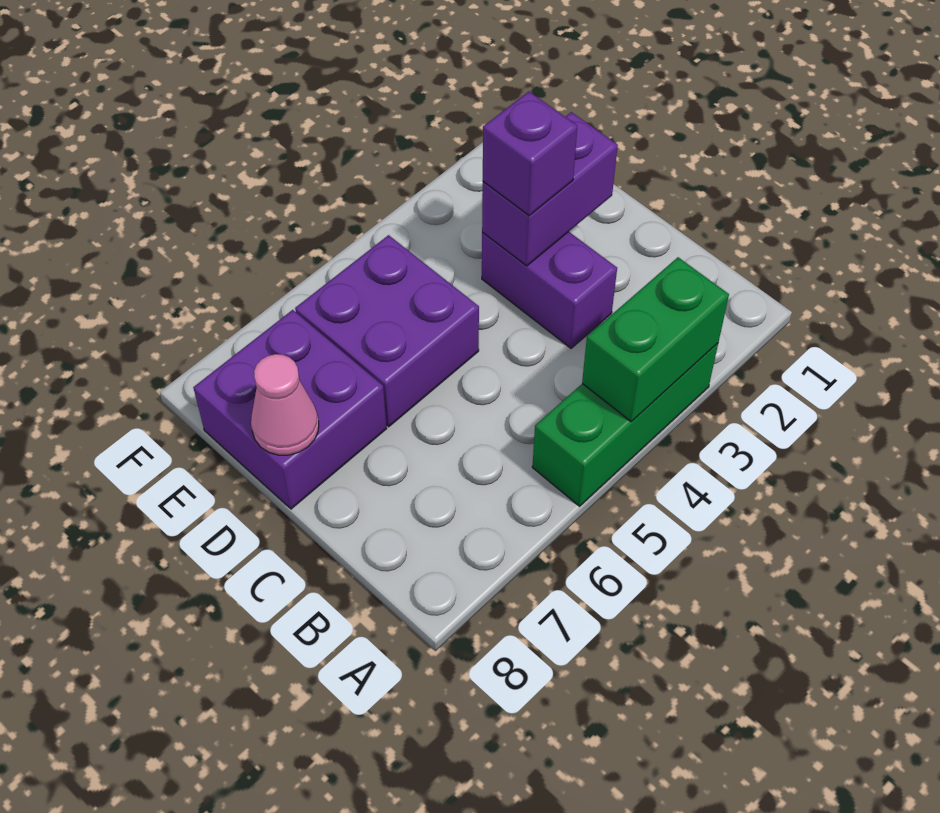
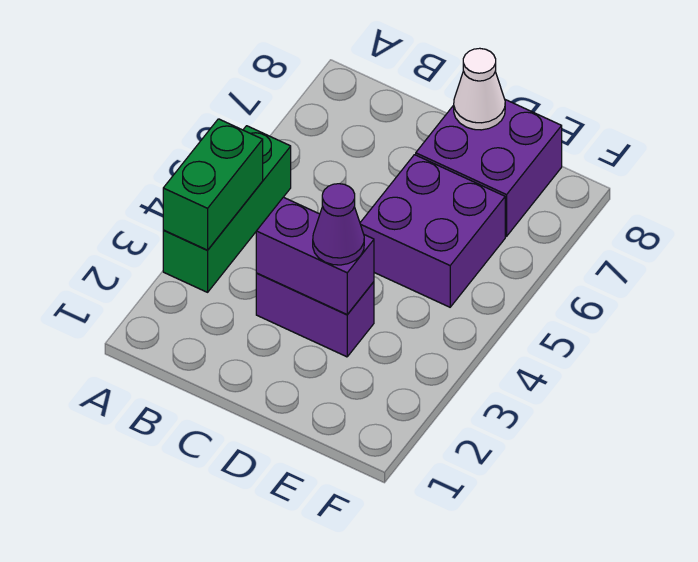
purple brick D2:D3 level 2 -> purple brick C3:D3 level 2
purple brick D3 level 3 -> purple cone D3 level 3
pink cone D8 level 2 -> white cone D8 level 2

